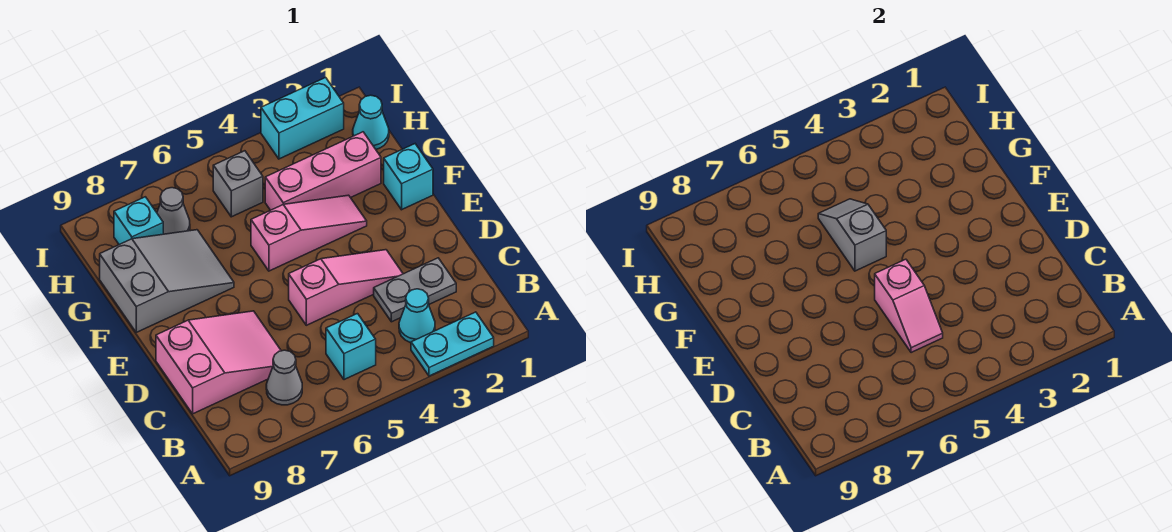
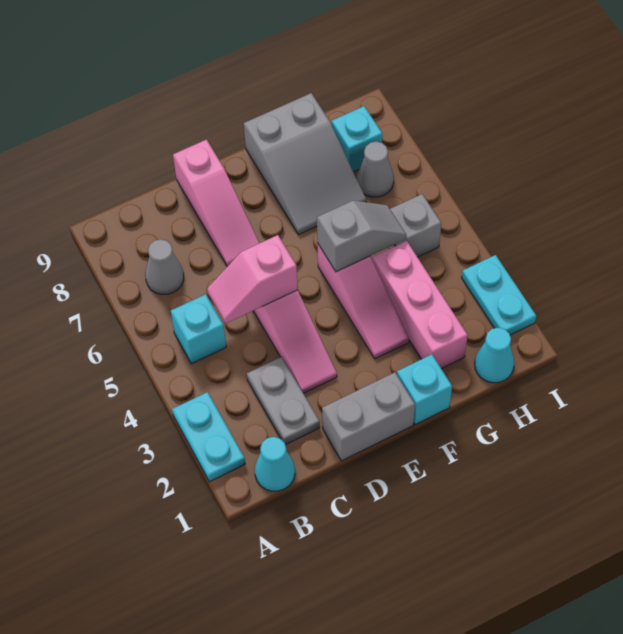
cyan cone B3 level 1 -> cyan cone B1 level 1
pink slope C7:D9 level 1 top 9 -> pink slope D7:D9 level 1 top 9
none -> grey brick D1:E1 level 1
cyan brick I2:I3 level 1 -> cyan plate I2:I3 level 1

